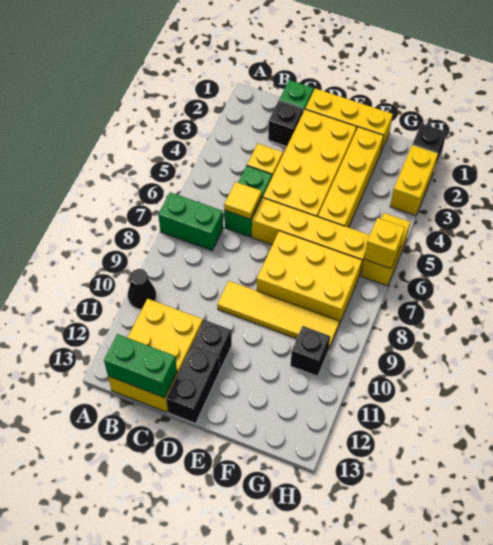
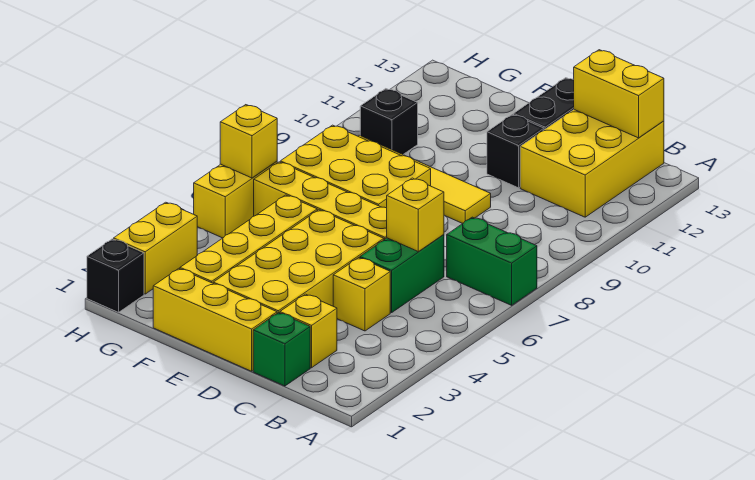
black cone A10 level 1 -> none
green brick B13:C13 level 2 -> yellow brick B13:C13 level 2
black brick C2 level 1 -> yellow brick C2 level 1
yellow tile C6 level 2 -> yellow brick C6 level 2

